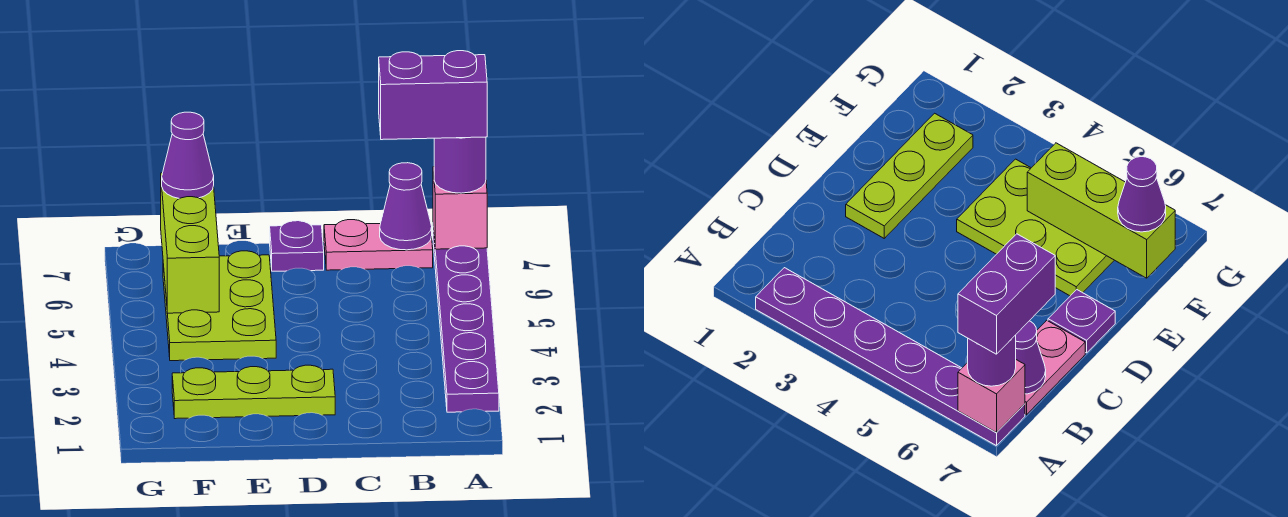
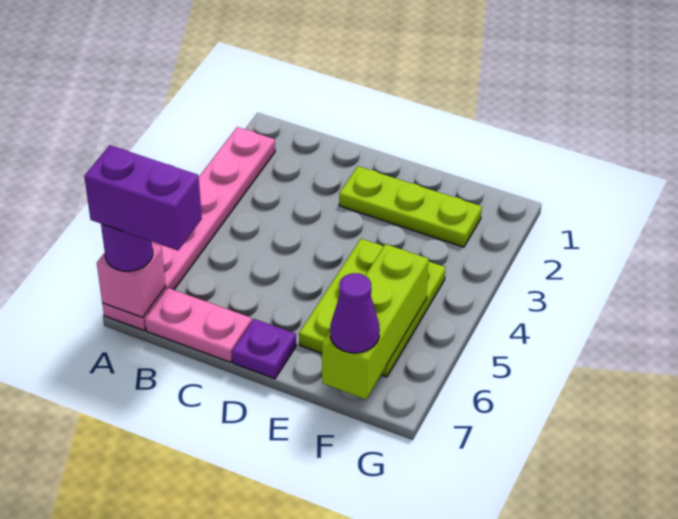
purple plate A2:A7 level 1 -> pink plate A2:A7 level 1
purple cone B7 level 2 -> none

